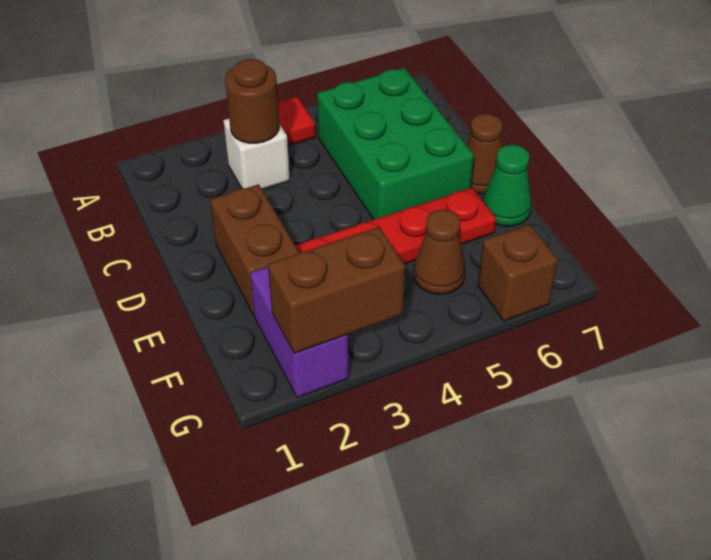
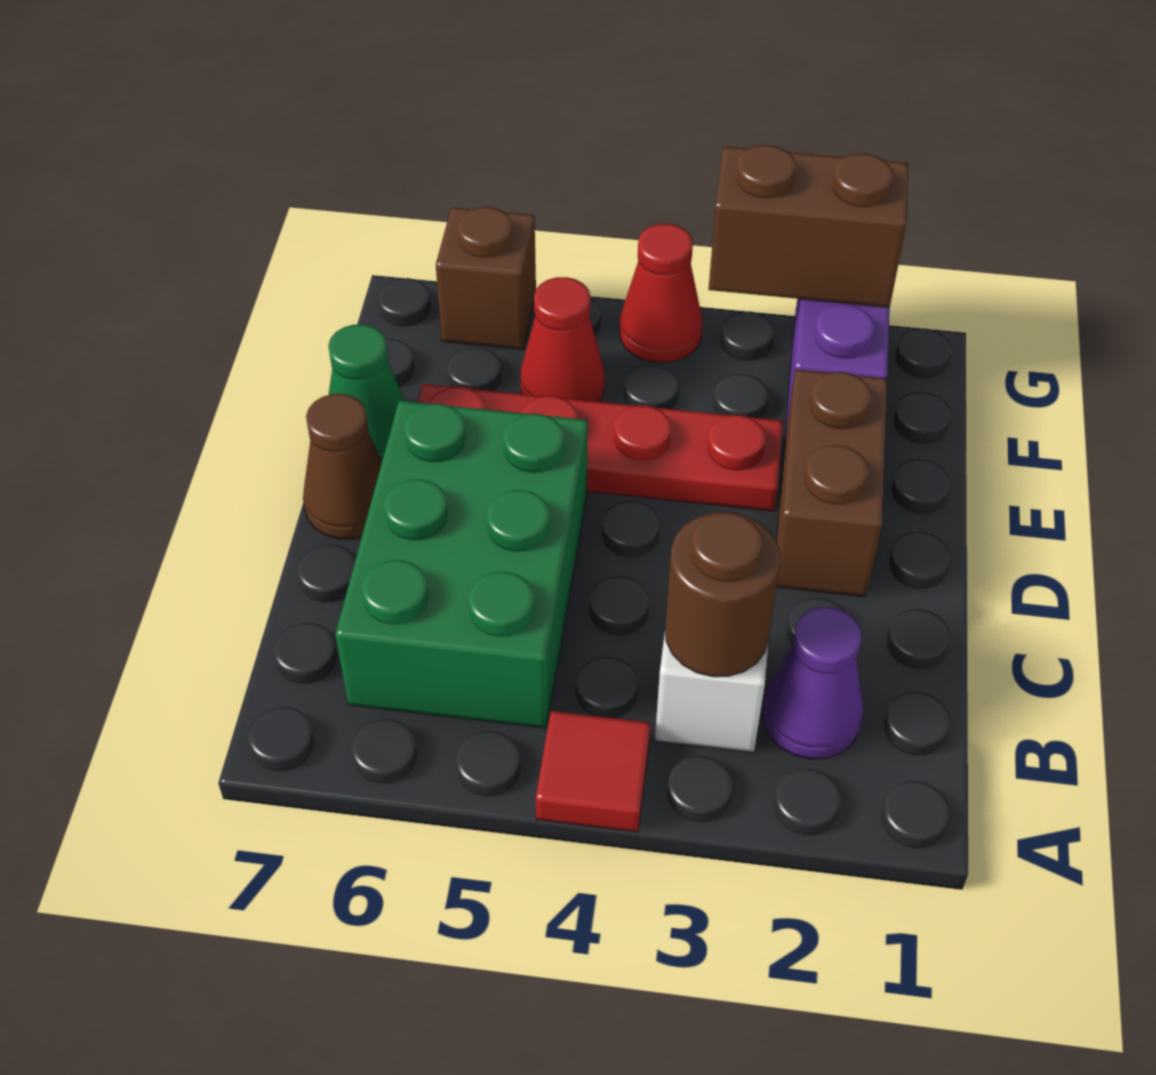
none -> purple cone B2 level 1
brown cone F5 level 1 -> red cone F5 level 1
none -> red cone G4 level 1

